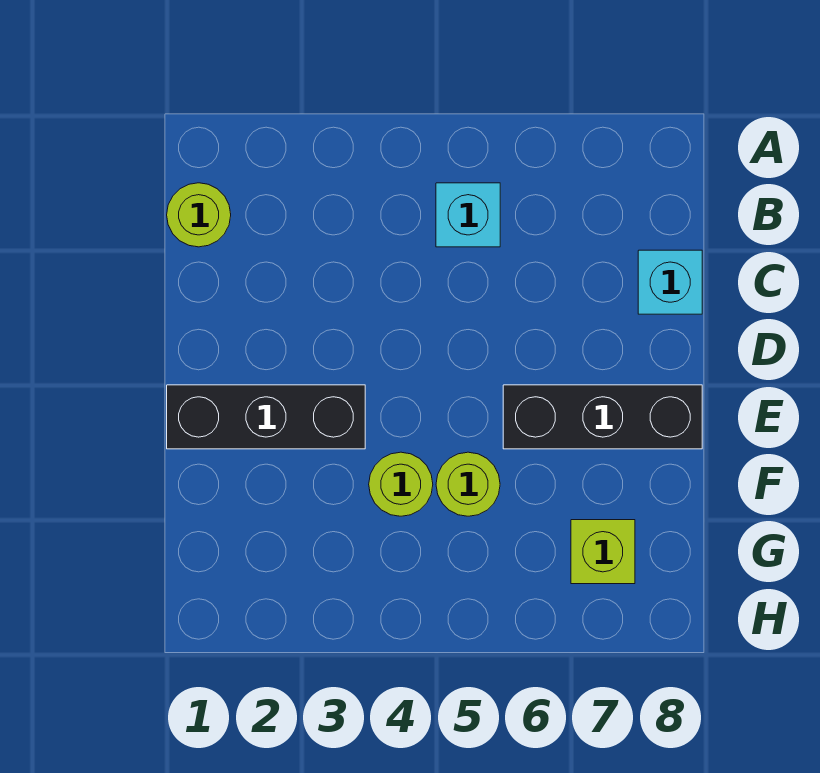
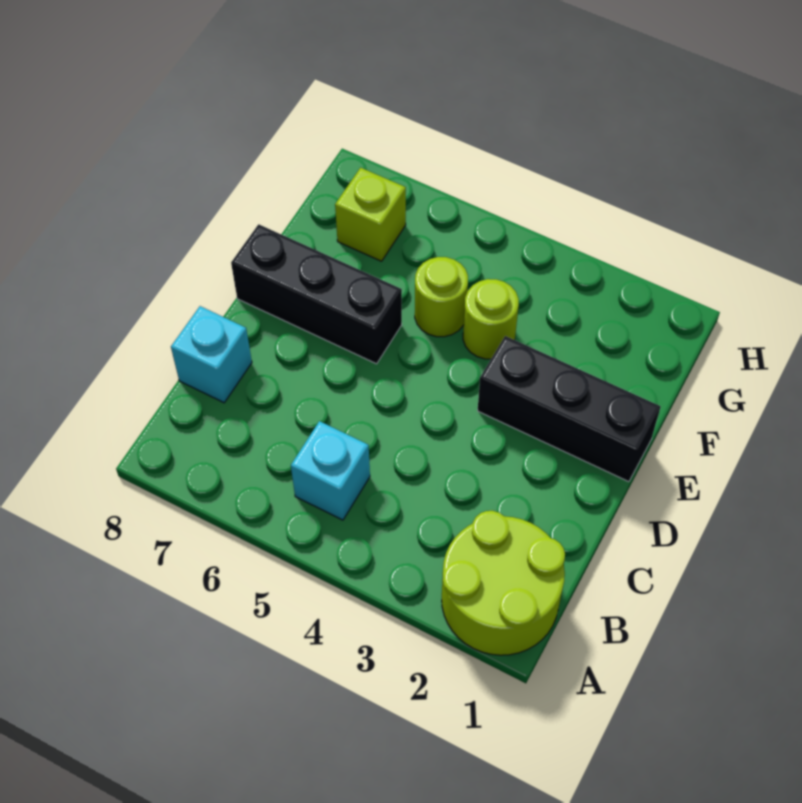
lime round brick B1 level 1 -> lime round brick A1:B2 level 1

